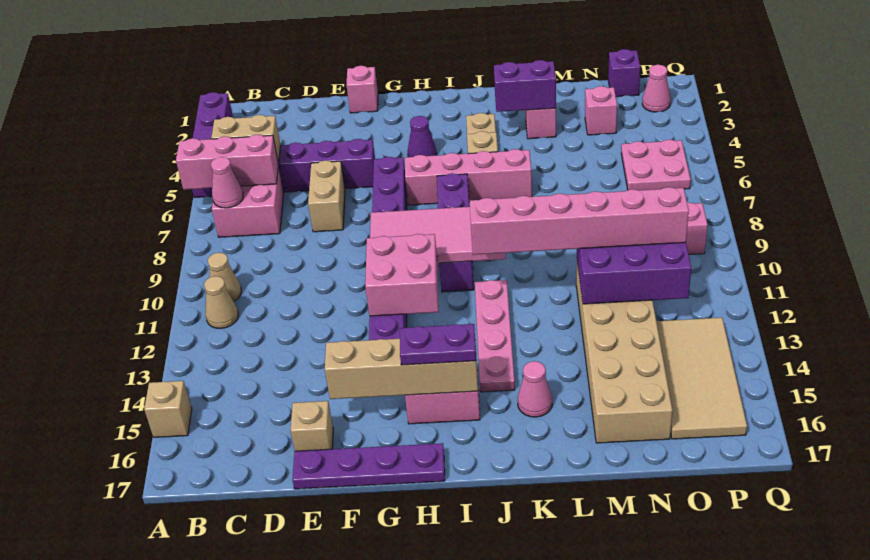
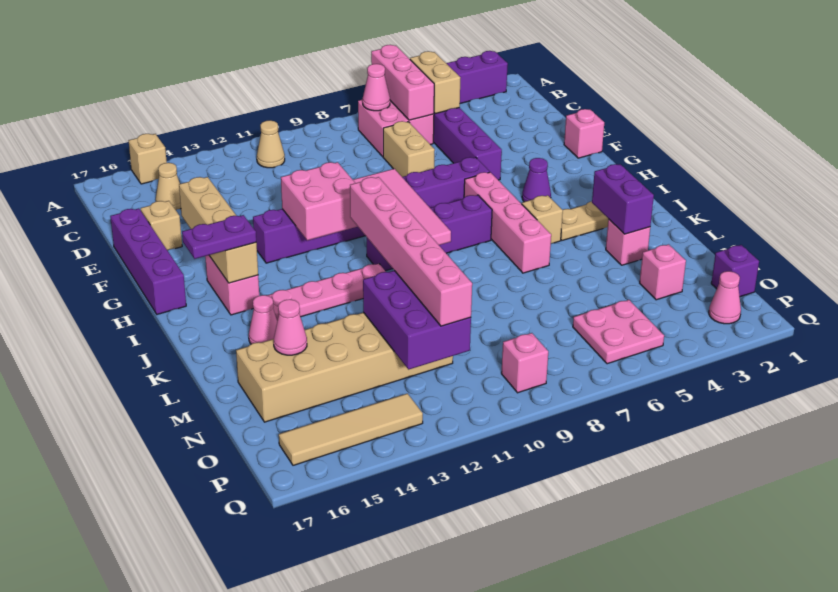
tan cone B10 level 1 -> tan cone C15 level 1
tan brick E6:E7 level 1 -> tan brick D7:E7 level 1
purple plate E17:H17 level 1 -> purple brick E17:H17 level 1
purple plate H15:I15 level 3 -> purple plate I15:I16 level 3
none -> pink cone M15 level 2
tan tile O13:P16 level 1 -> tan tile P13:P16 level 1

